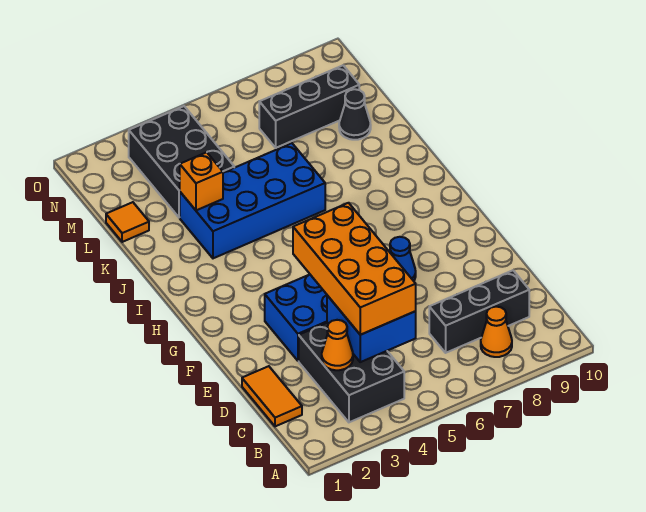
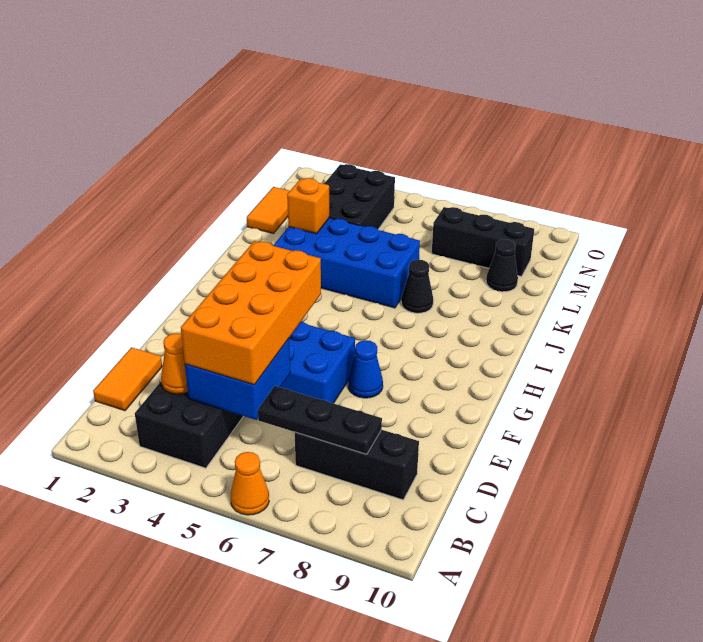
orange cone B8 level 1 -> orange cone A6 level 1
none -> black plate C6:C8 level 2
none -> black cone J7 level 1
orange tile L1 level 1 -> orange tile L1:M1 level 1

